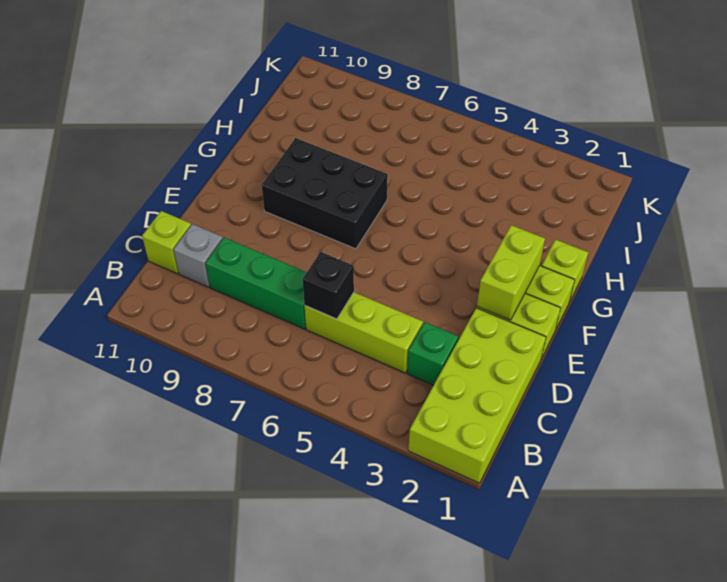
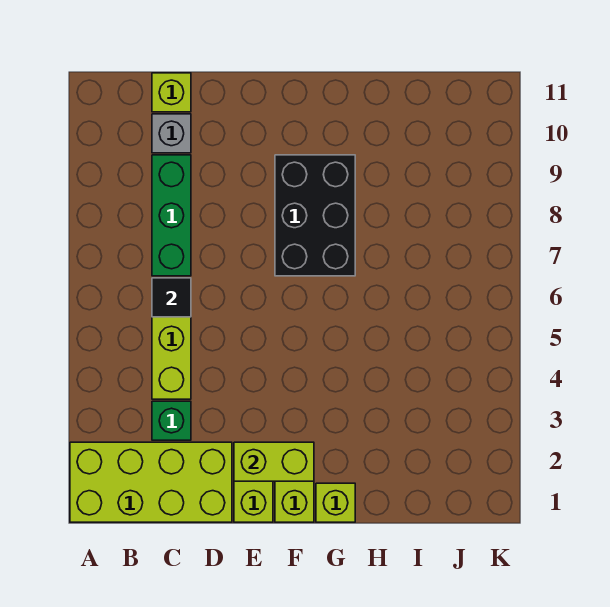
black brick C6 level 2 -> black tile C6 level 2

